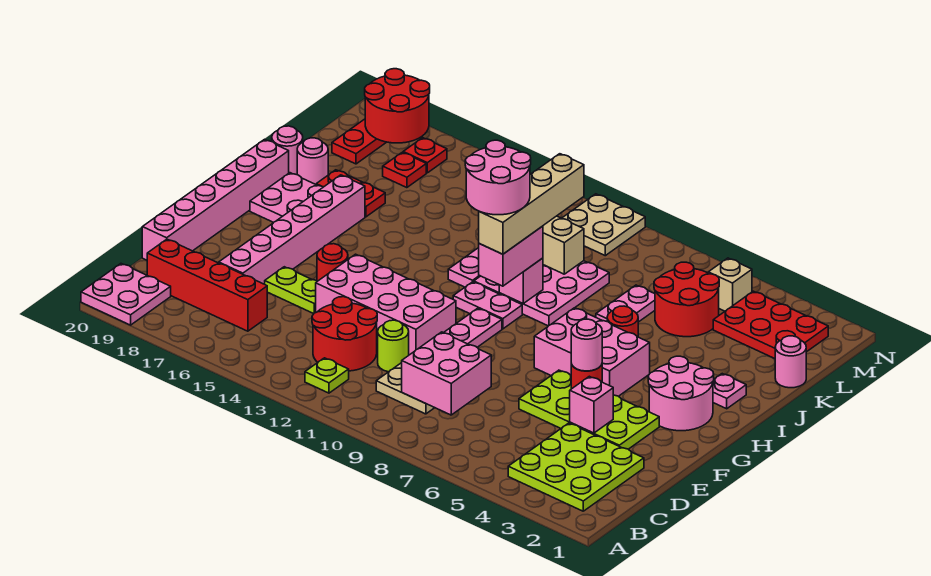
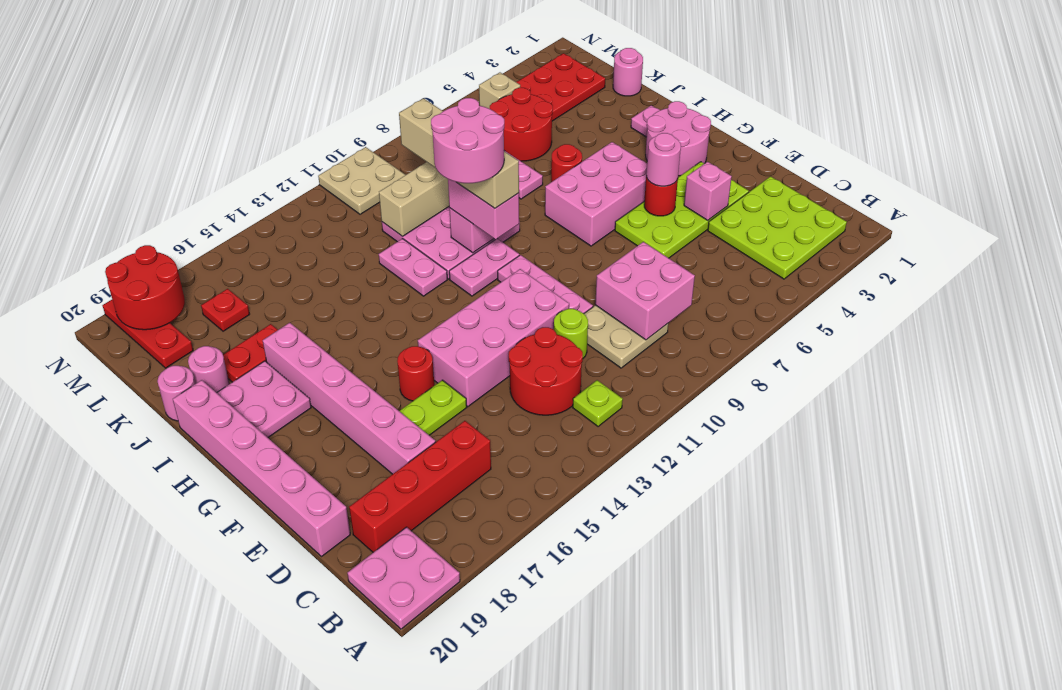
red plate M17 level 1 -> none

